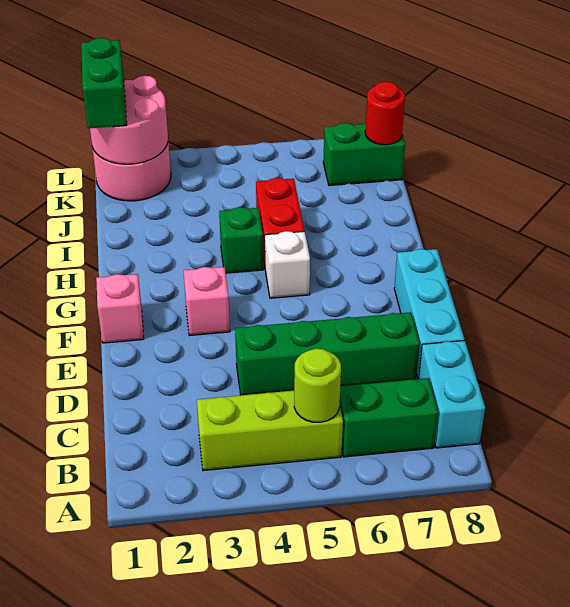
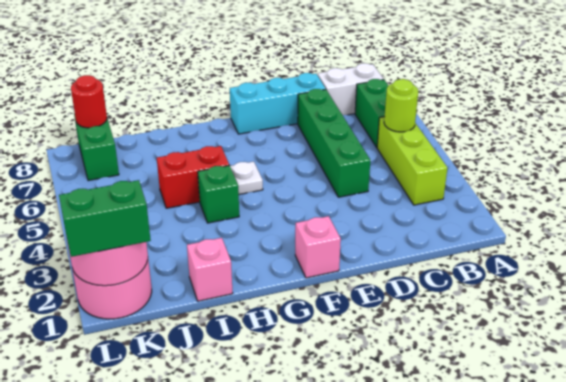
cyan brick B8:C8 level 1 -> white brick B8:C8 level 1
pink brick F3 level 1 -> pink brick I1 level 1
white brick G5 level 1 -> white plate G5 level 1

